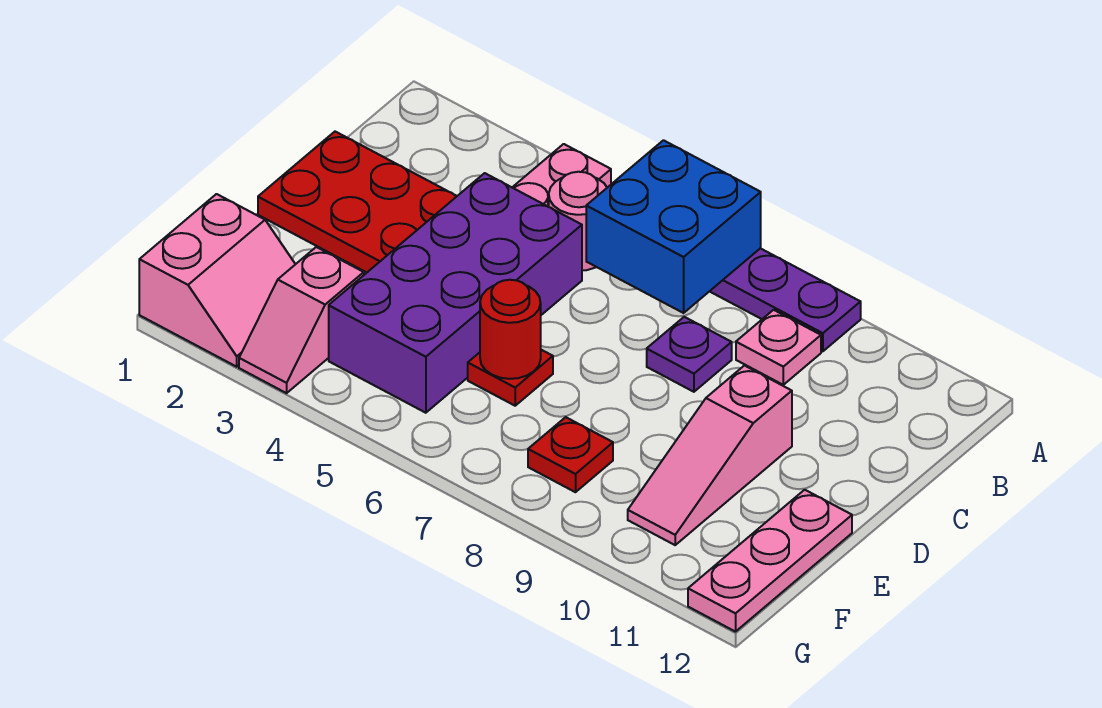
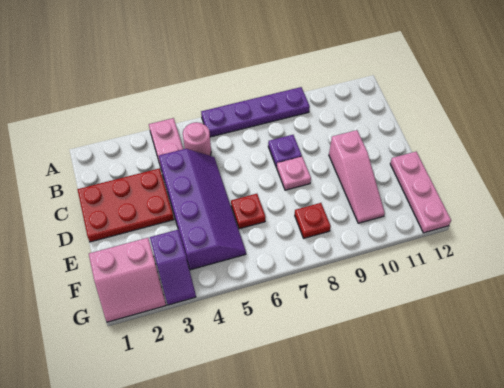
blue brick A6:B7 level 2 -> none
pink plate B9 level 1 -> pink plate D8 level 1
purple brick C4:F5 level 1 -> purple slope C4:F5 level 1 top 4
red round brick E6 level 2 -> none
pink slope F1:G2 level 1 top 1 -> pink slope F1:G2 level 1 top F
pink slope F3:G3 level 1 top F -> purple slope F3:G3 level 1 top F

